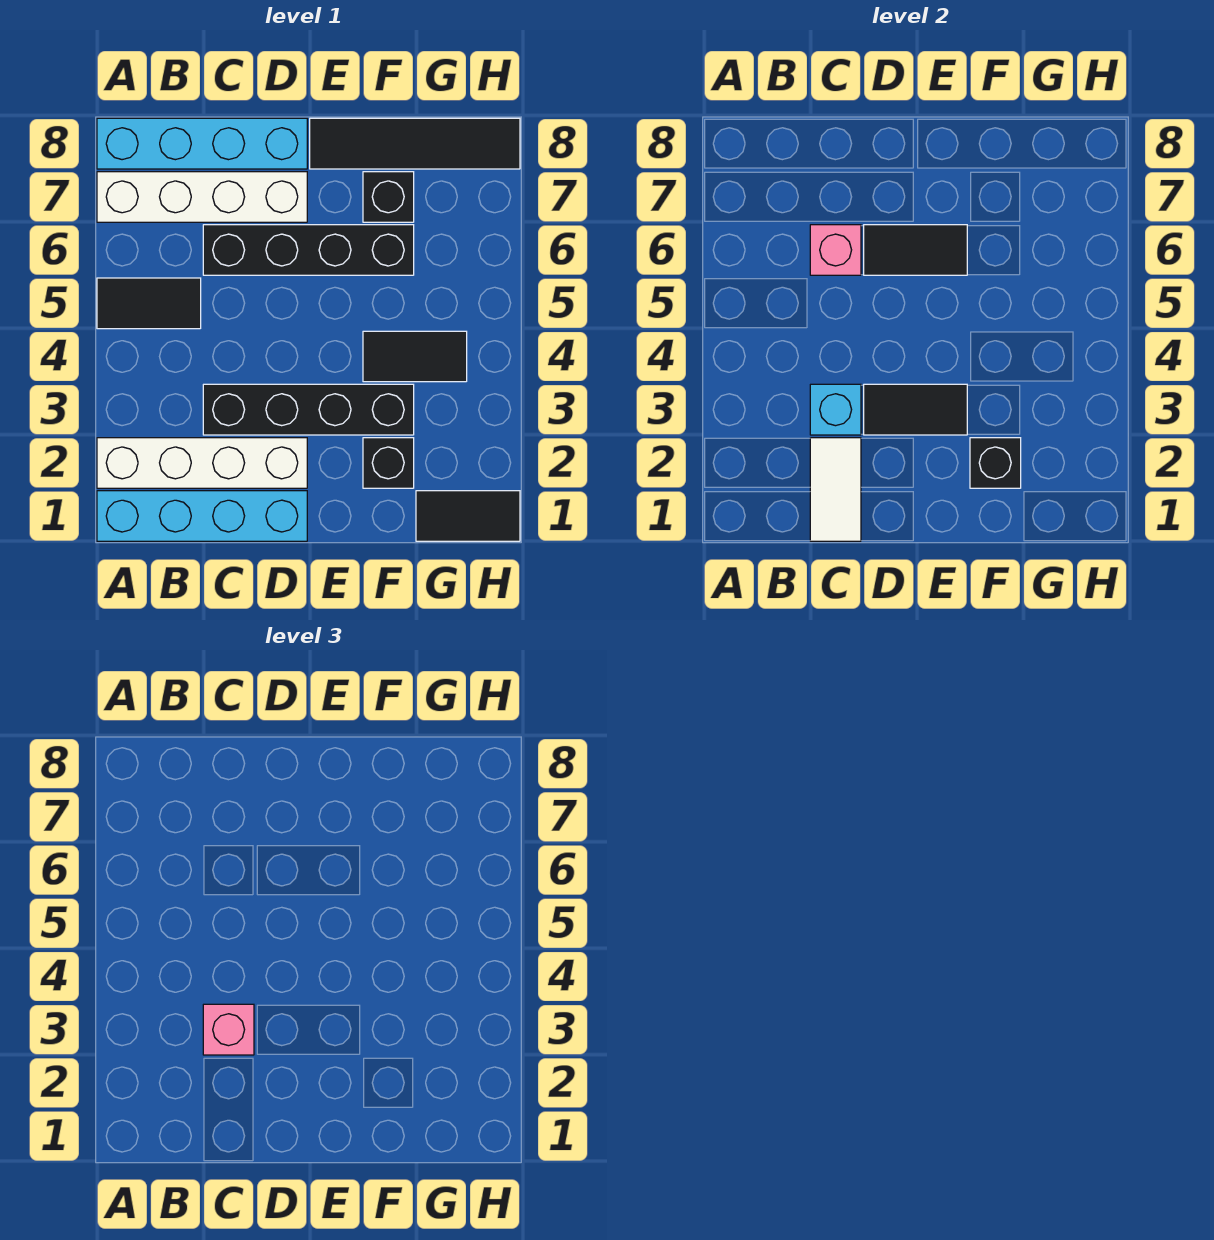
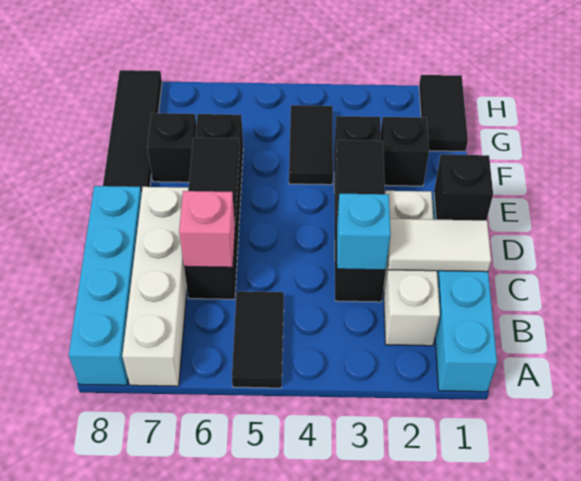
white brick A2:D2 level 1 -> white brick B2:D2 level 1
pink brick C3 level 3 -> none
black brick F2 level 2 -> black brick D1 level 2

